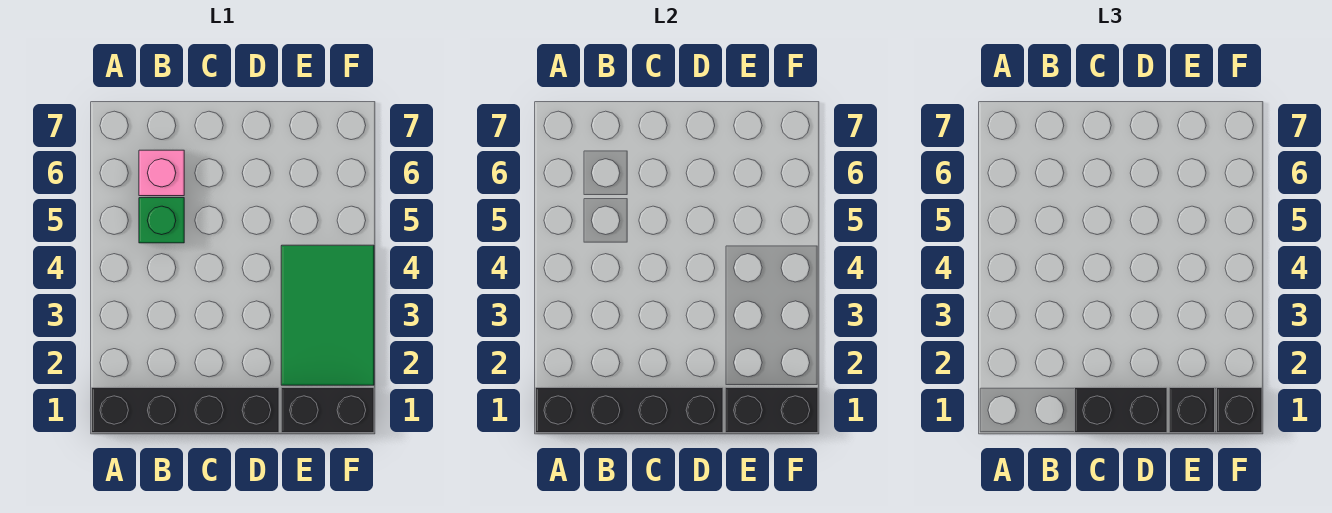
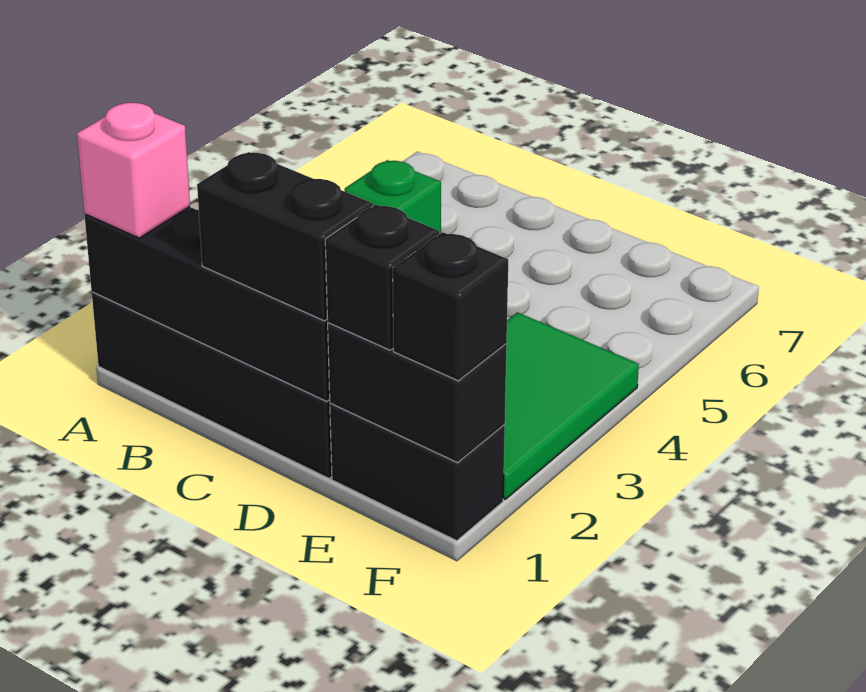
pink brick B6 level 1 -> pink brick A1 level 3

